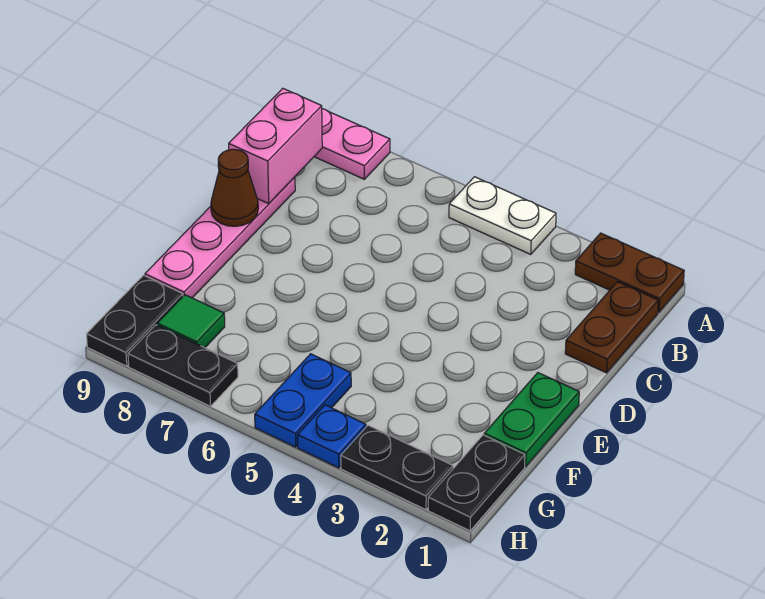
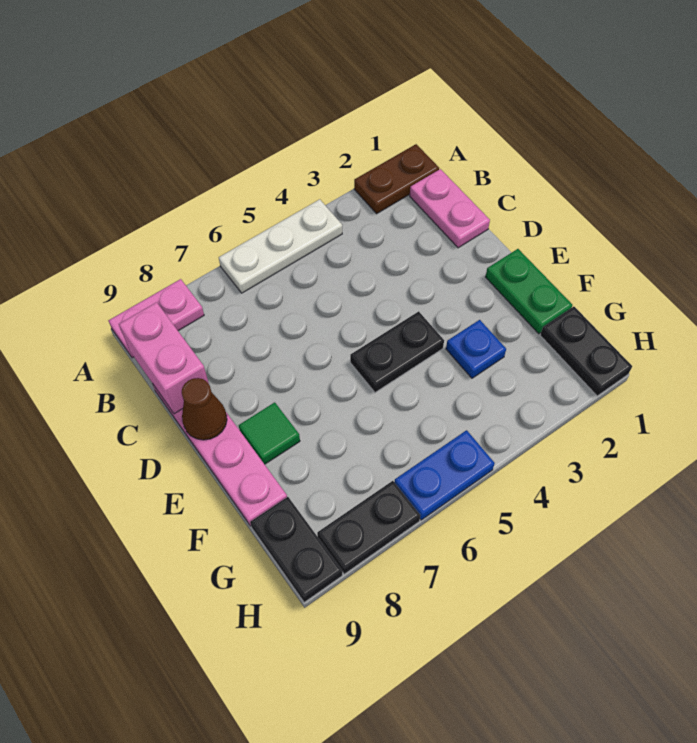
white plate A4:A5 level 1 -> white plate A4:A6 level 1
brown plate B1:C1 level 1 -> pink plate B1:C1 level 1
blue plate G5:H5 level 1 -> blue plate H5:H6 level 1
green tile G8 level 1 -> green tile E8 level 1
black plate H2:H3 level 1 -> black plate E4:E5 level 1
blue plate H4 level 1 -> blue plate F3 level 1

